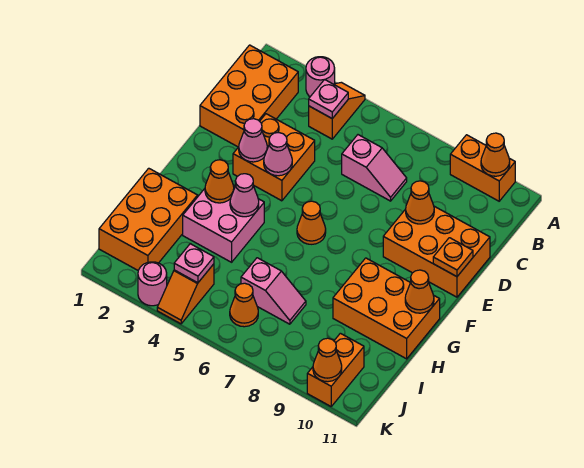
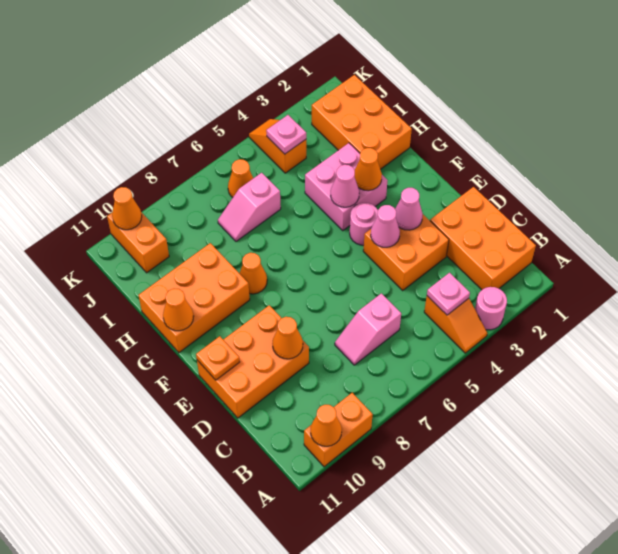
orange cone F6 level 1 -> orange cone G8 level 1
pink round brick K3 level 1 -> pink round brick F4 level 1

